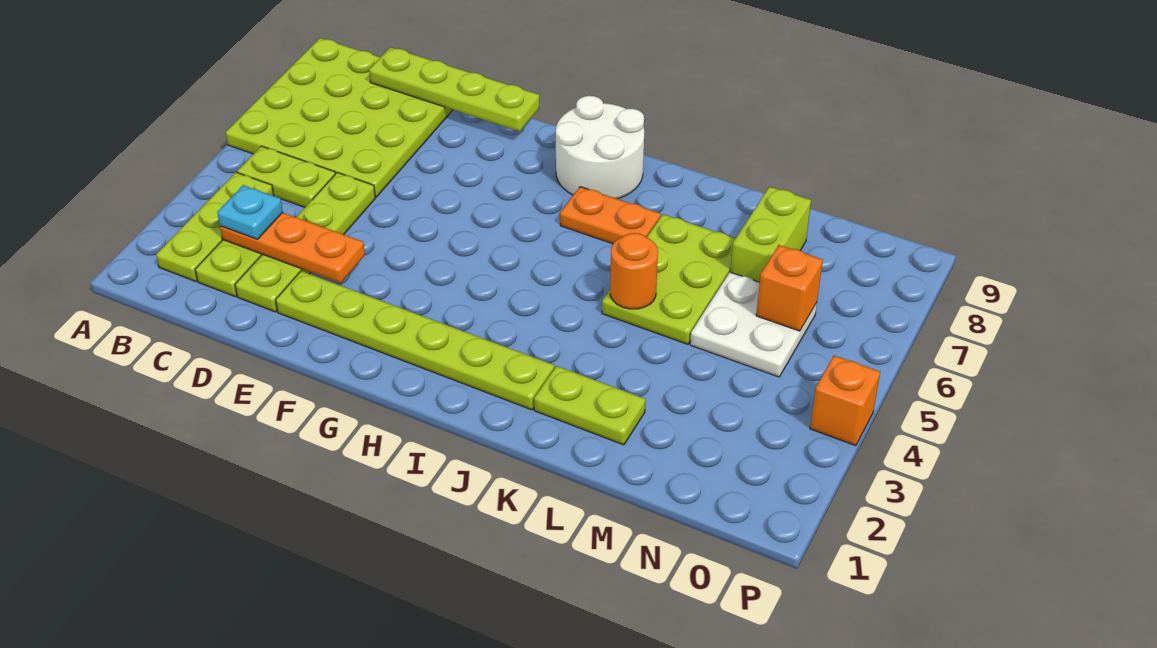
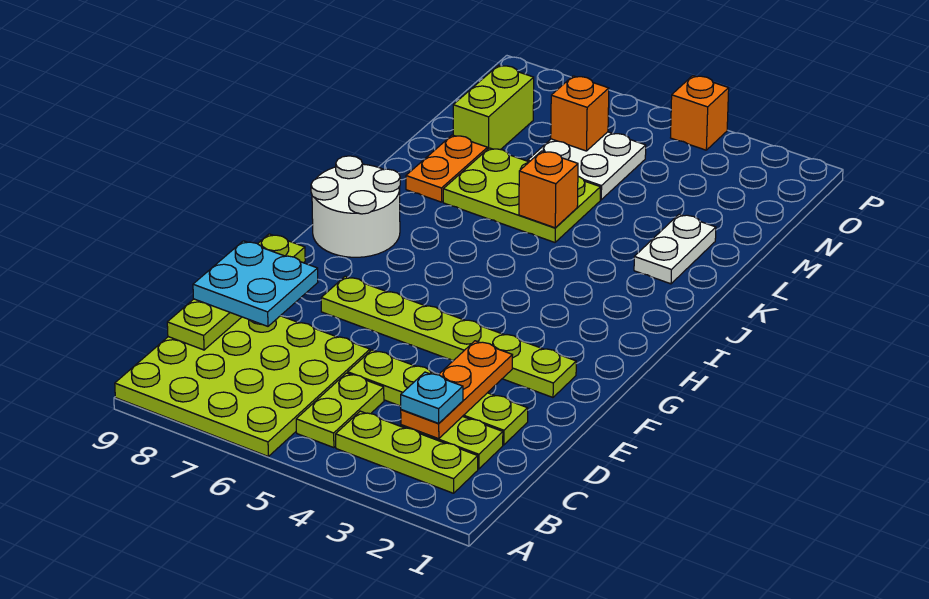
none -> cyan plate D8:E9 level 3
lime plate E2:J2 level 1 -> lime plate F2:F7 level 1
orange plate I7:J7 level 1 -> orange plate K8:L8 level 1
lime plate K2:L2 level 1 -> white plate K2:L2 level 1
orange round brick K5 level 2 -> orange brick K5 level 2
lime brick M7:M8 level 1 -> lime brick M8:N8 level 1

